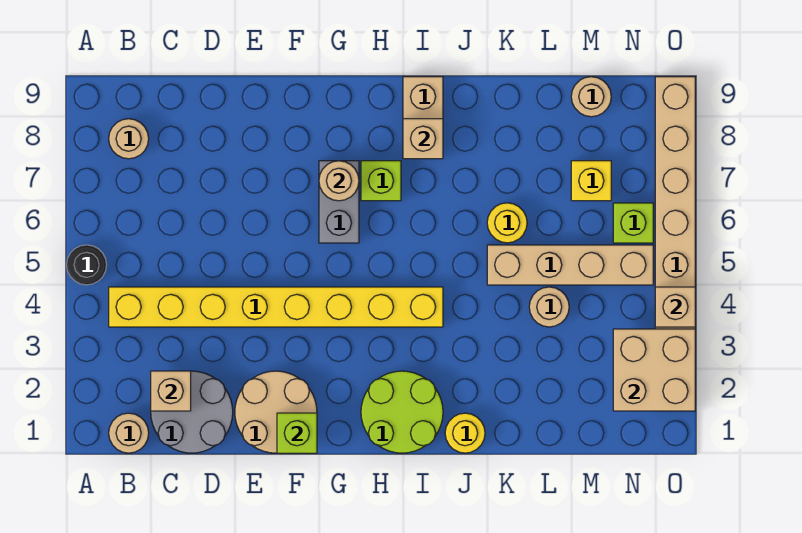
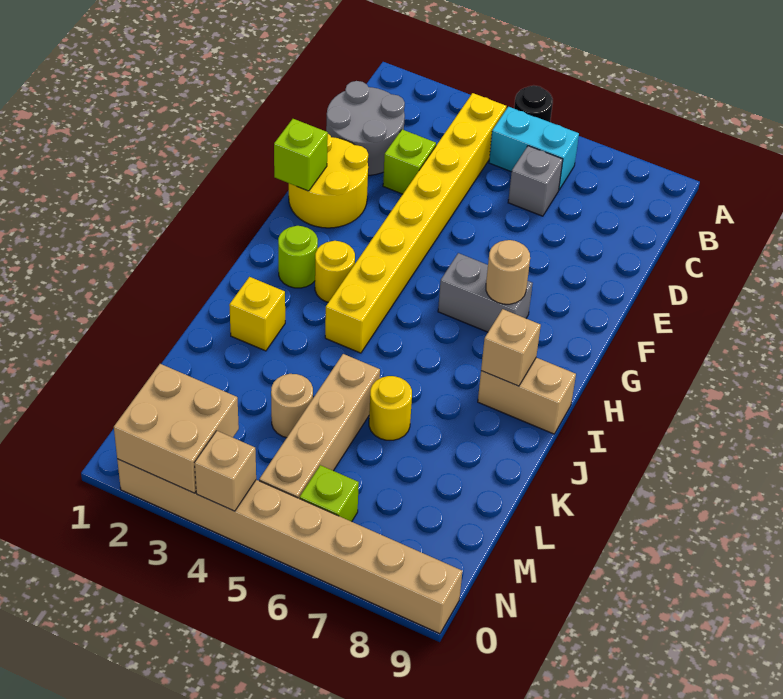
tan round brick B1 level 1 -> none
none -> cyan brick B5:B6 level 1
tan round brick B8 level 1 -> none
tan brick C2 level 2 -> none
none -> grey brick C6 level 1
tan round brick E1:F2 level 1 -> yellow round brick E1:F2 level 1
lime round brick H1:I2 level 1 -> lime round brick H2 level 1
lime brick H7 level 1 -> lime brick D3 level 1
yellow round brick J1 level 1 -> yellow round brick H3 level 1
yellow brick M7 level 1 -> yellow brick J2 level 1
tan round brick M9 level 1 -> none

